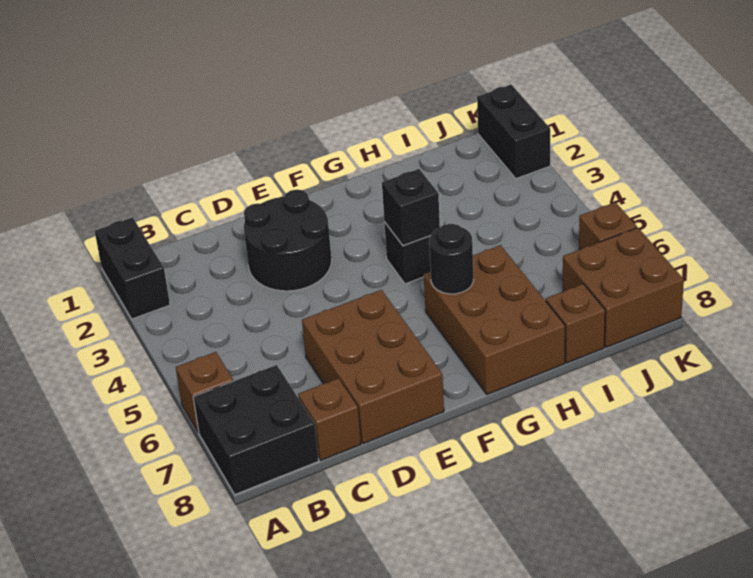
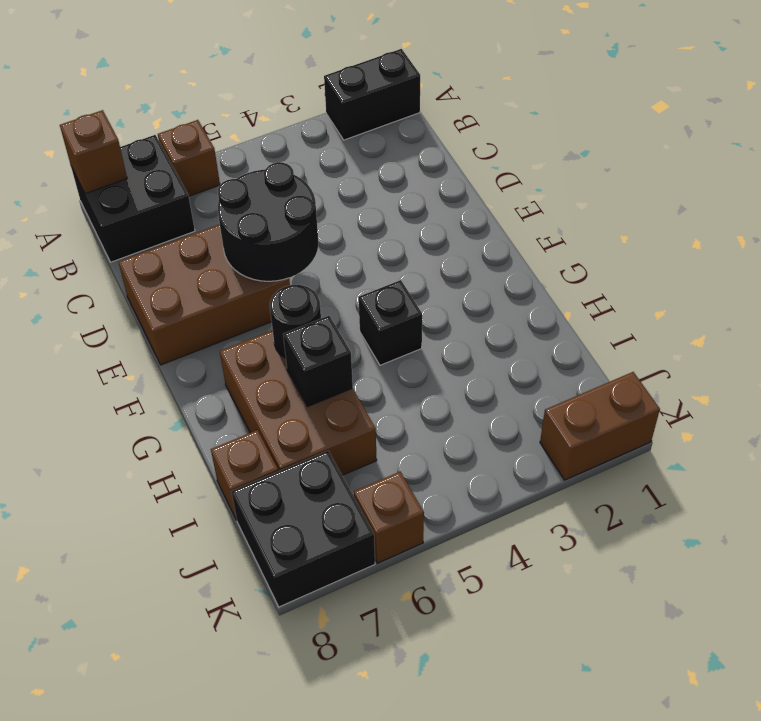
brown brick C8 level 1 -> brown brick A8 level 2
black round brick D2:E3 level 1 -> black round brick D5:E6 level 2
black brick G4 level 2 -> black brick H6 level 2
brown brick G6:H8 level 1 -> brown brick G6:I7 level 1
brown brick J7:K8 level 1 -> black brick J7:K8 level 1
black brick K1:K2 level 1 -> brown brick K1:K2 level 1

